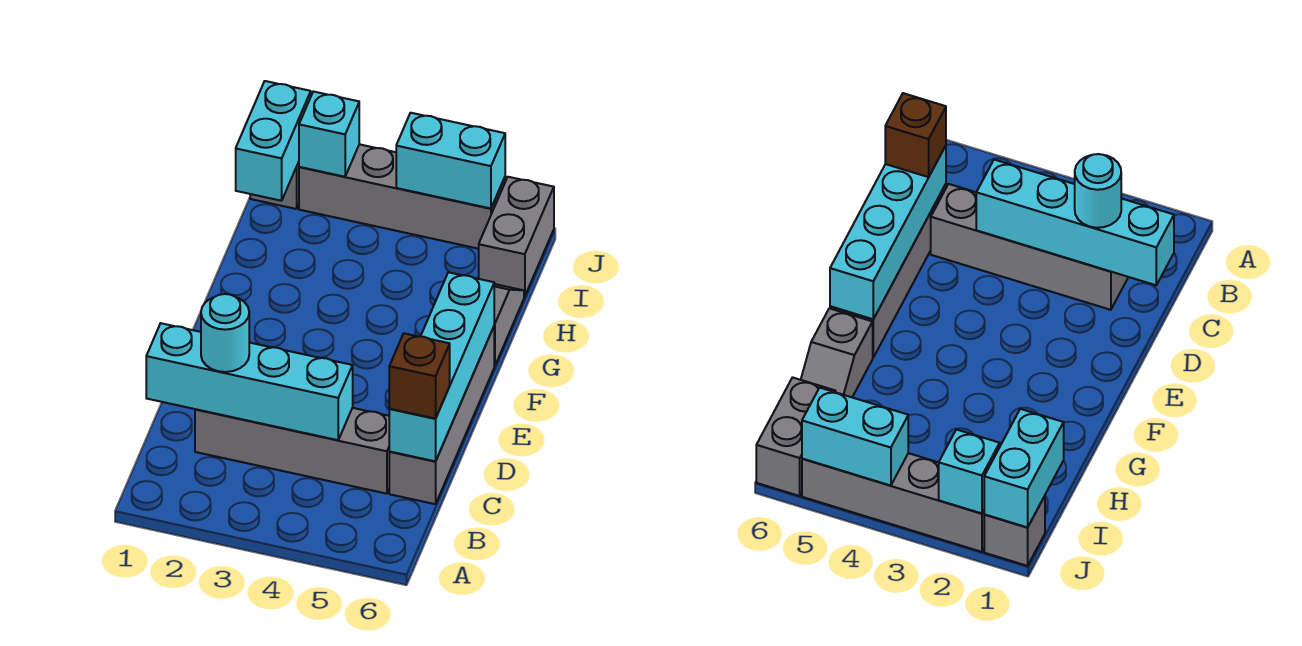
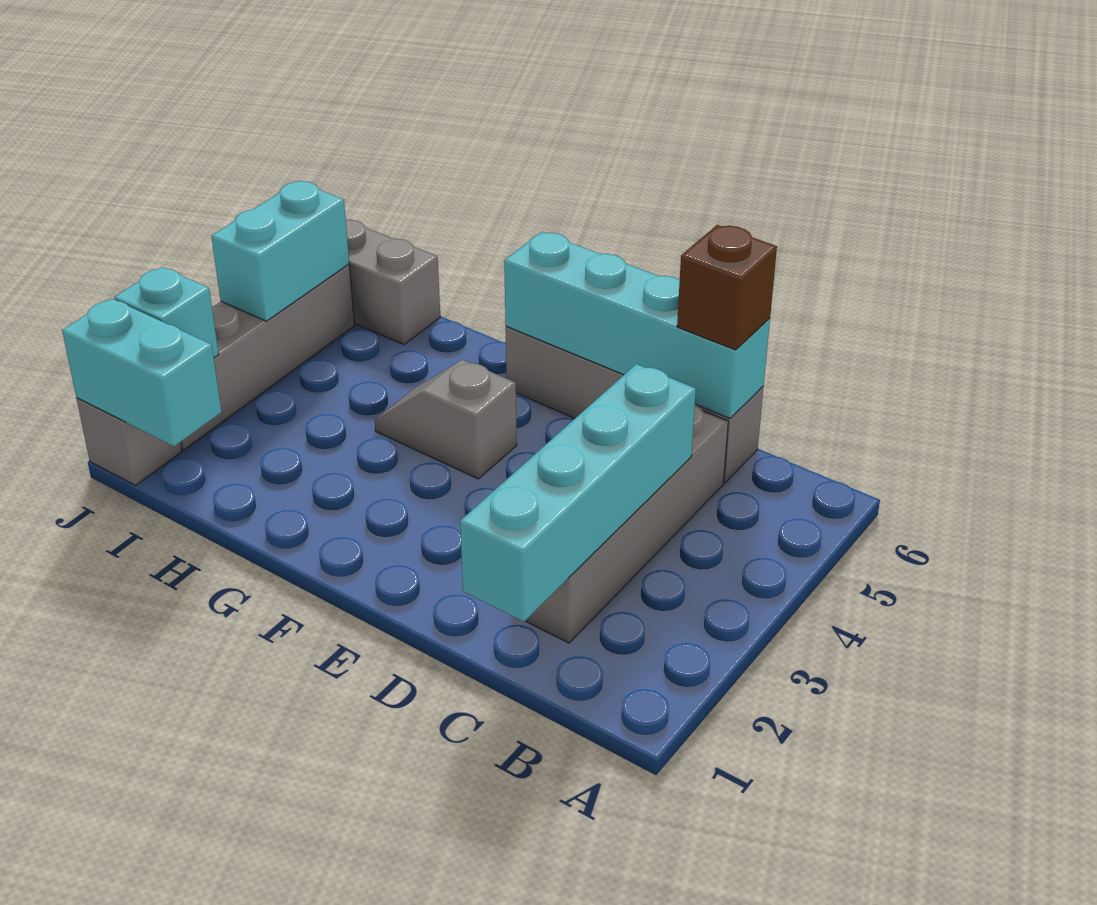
cyan round brick C2 level 3 -> none
grey slope G6:H6 level 1 top G -> grey slope F4:G4 level 1 top F

